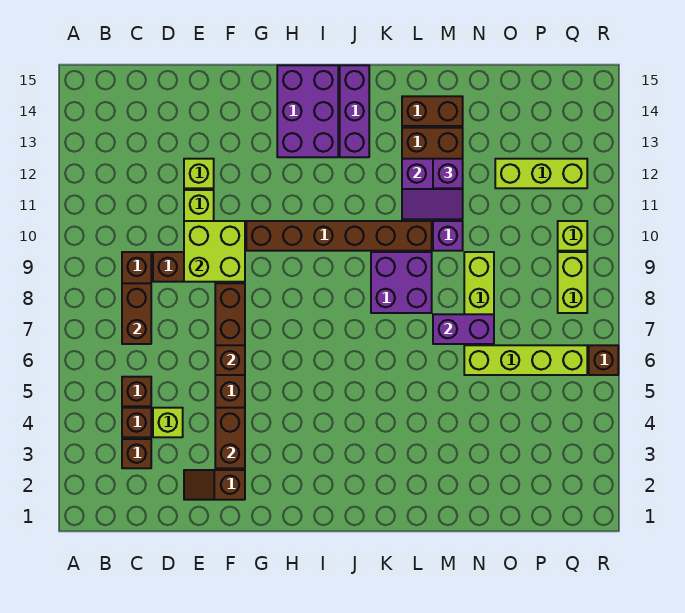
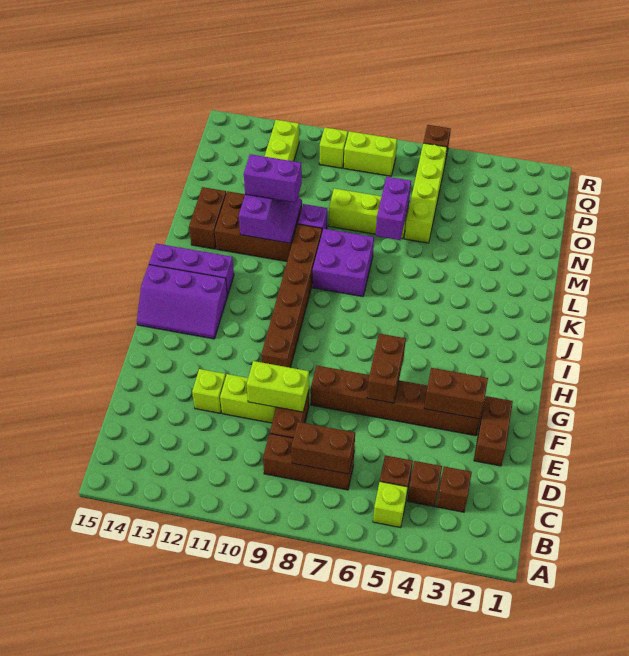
lime brick D4 level 1 -> lime brick B5 level 1
brown slope E2:F2 level 1 top F -> brown brick E2:F2 level 1
lime brick E9:F10 level 2 -> lime brick E9:E10 level 2
brown brick F6 level 2 -> brown brick F6:G6 level 2
purple brick H13:I15 level 1 -> purple slope H13:I15 level 1 top I
purple brick M12 level 3 -> purple brick M11:M12 level 3

